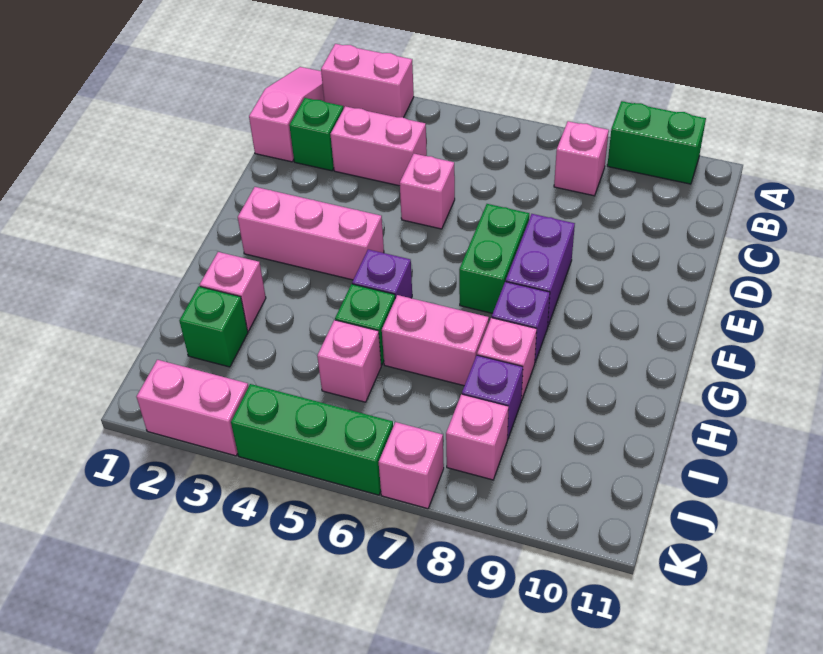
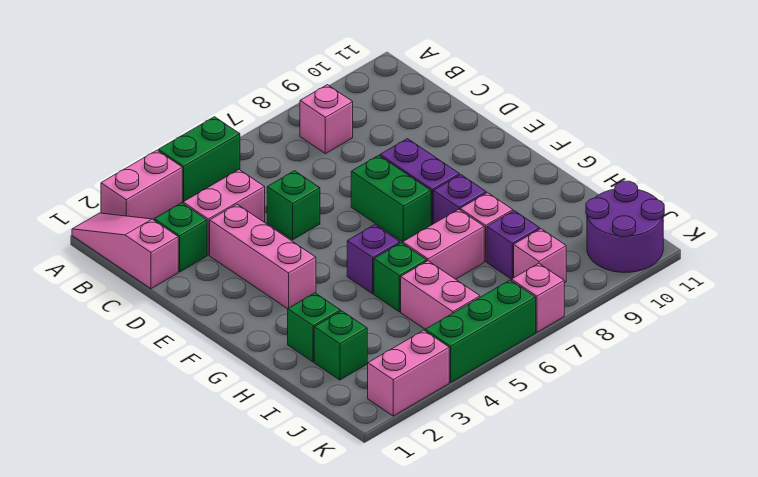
green brick A9:A10 level 1 -> green brick A4:A5 level 1
pink brick D5 level 1 -> green brick D5 level 1
pink brick F2:F4 level 1 -> pink brick D3:F3 level 1
pink brick H2 level 1 -> green brick H2 level 1
pink brick I5 level 1 -> pink brick I5:J5 level 1
none -> purple round brick J10:K11 level 1

